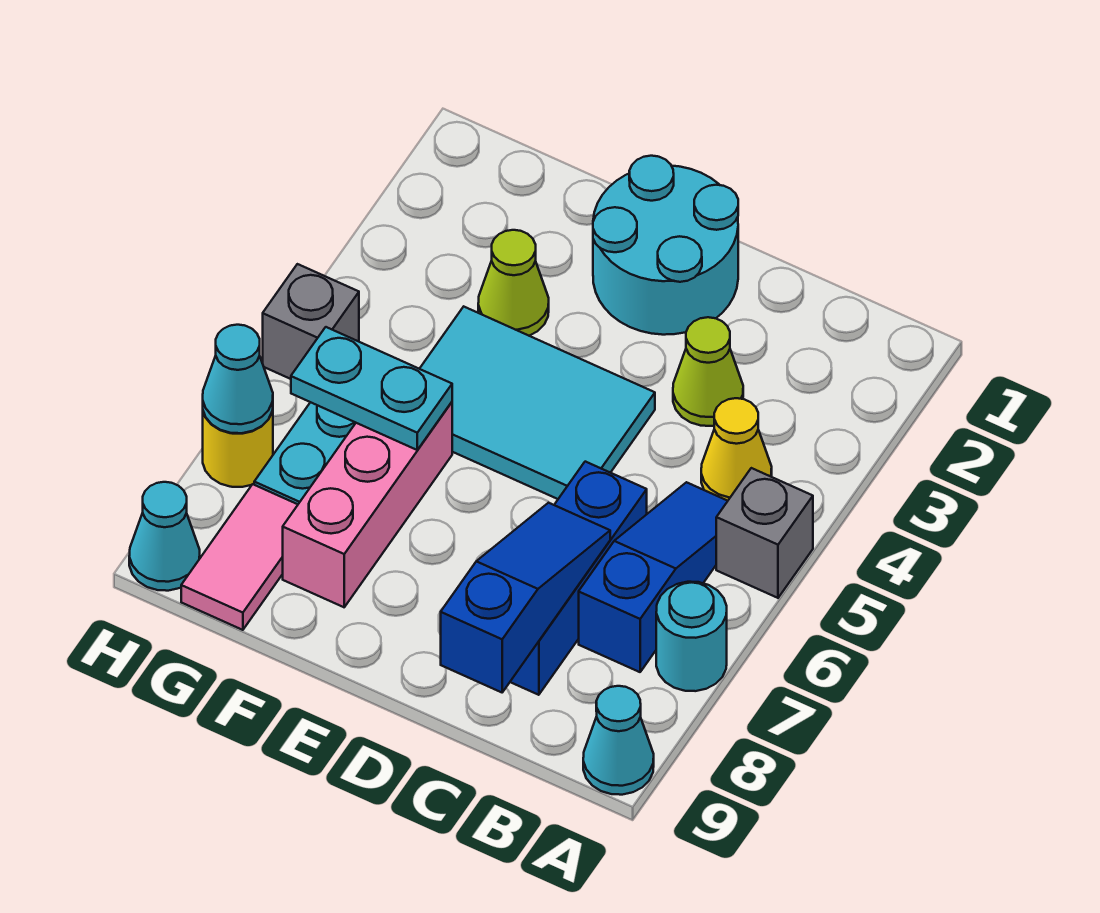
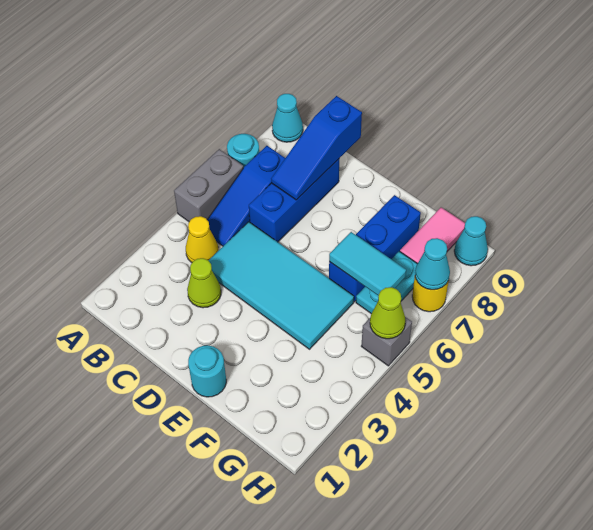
grey brick A5 level 1 -> grey brick A5:A6 level 1
cyan round brick D1:E2 level 1 -> cyan round brick E1 level 1
cyan tile D4:F5 level 1 -> cyan tile C4:F5 level 1
lime cone F3 level 1 -> lime cone H5 level 2
pink brick F6:F8 level 1 -> blue brick F6:F8 level 1
cyan plate F6:G6 level 2 -> cyan tile F6:G6 level 2

